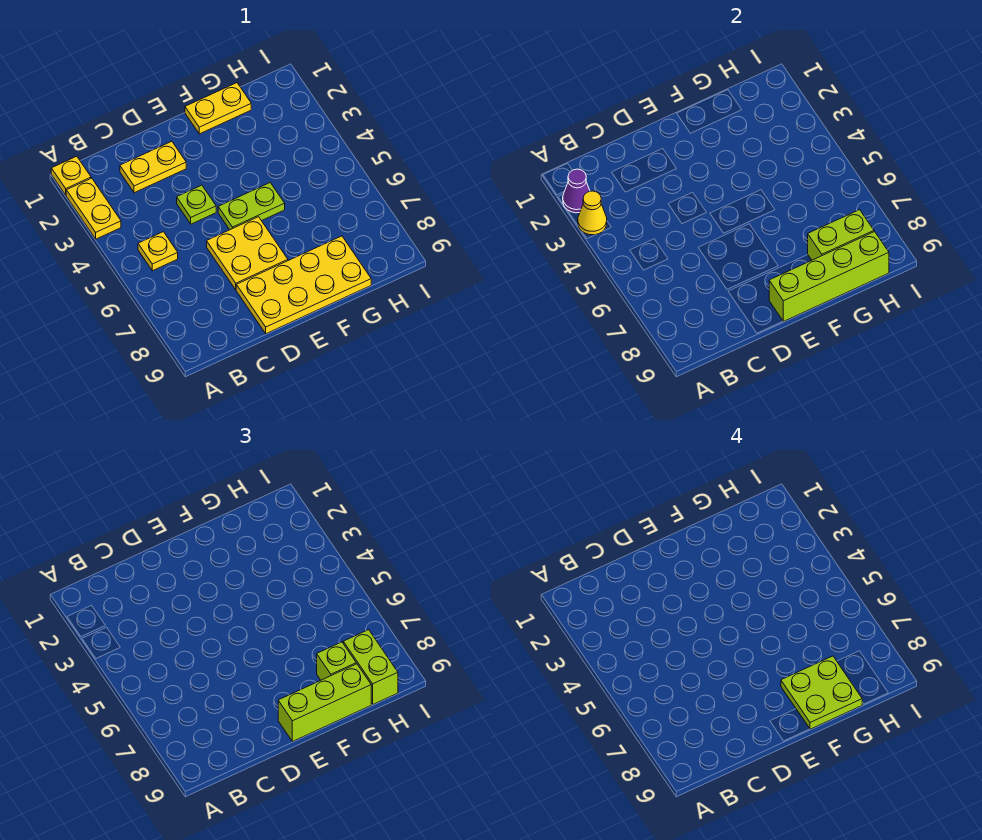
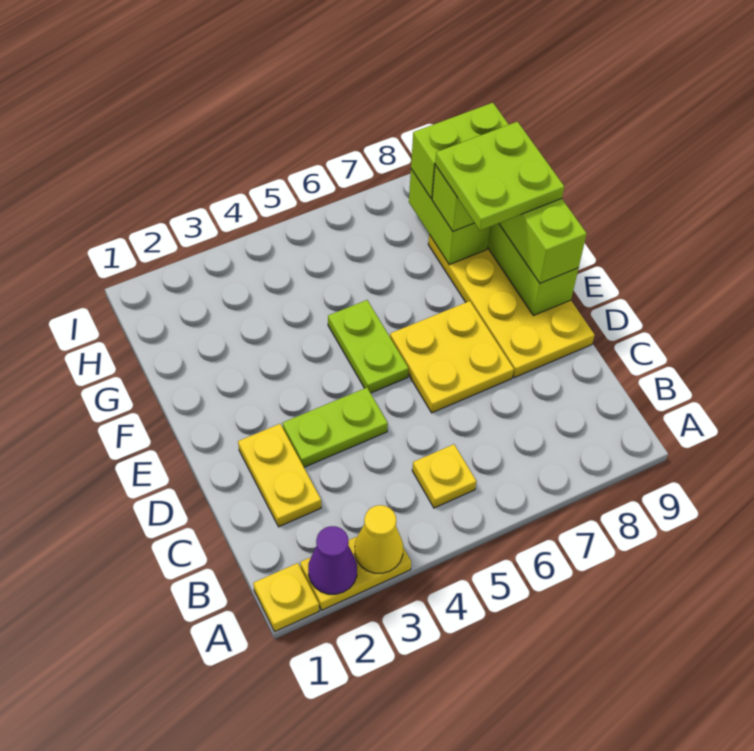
lime plate D4 level 1 -> lime plate D3:D4 level 1
yellow plate F1:G1 level 1 -> none

